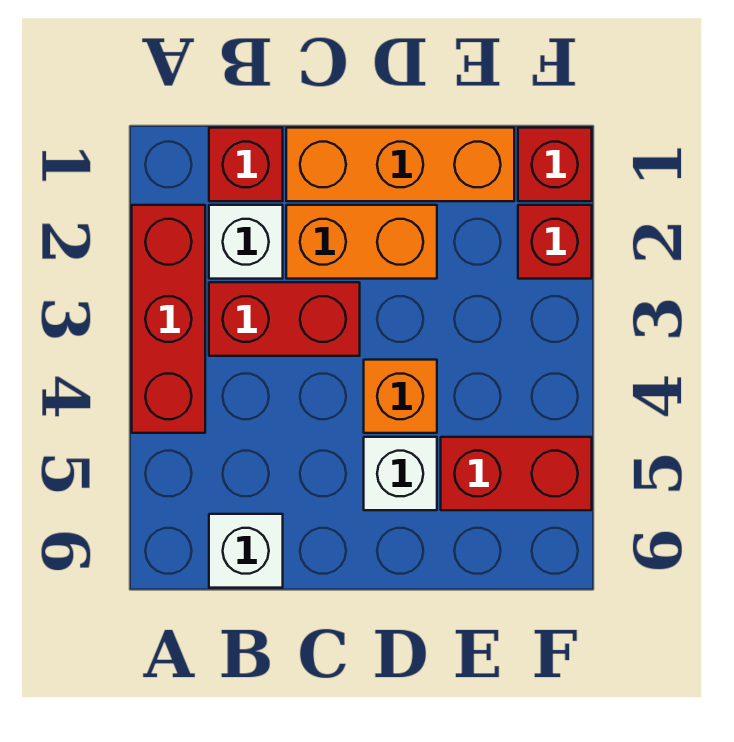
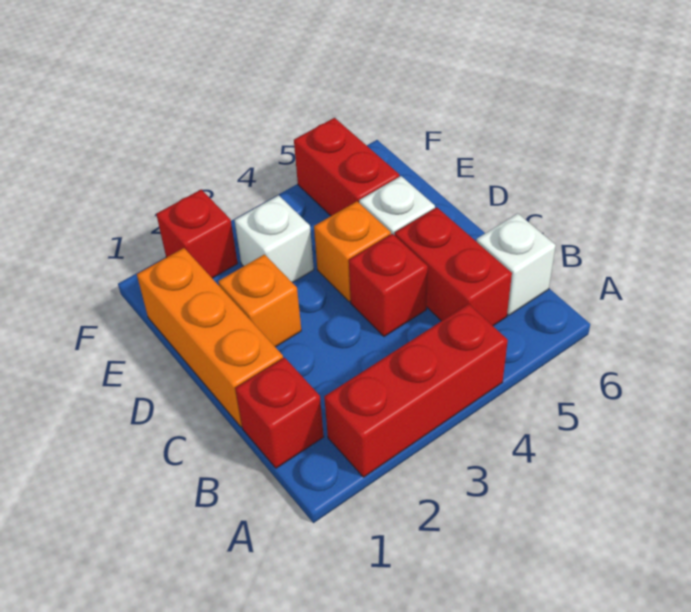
white brick B2 level 1 -> white brick E3 level 1
red brick B3:C3 level 1 -> red brick B5:C5 level 1
orange brick C2:D2 level 1 -> orange brick D2 level 1
red brick F1 level 1 -> red brick C4 level 1

